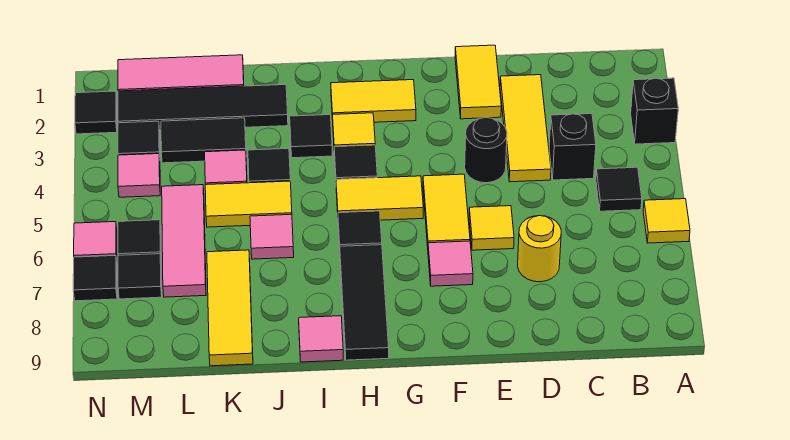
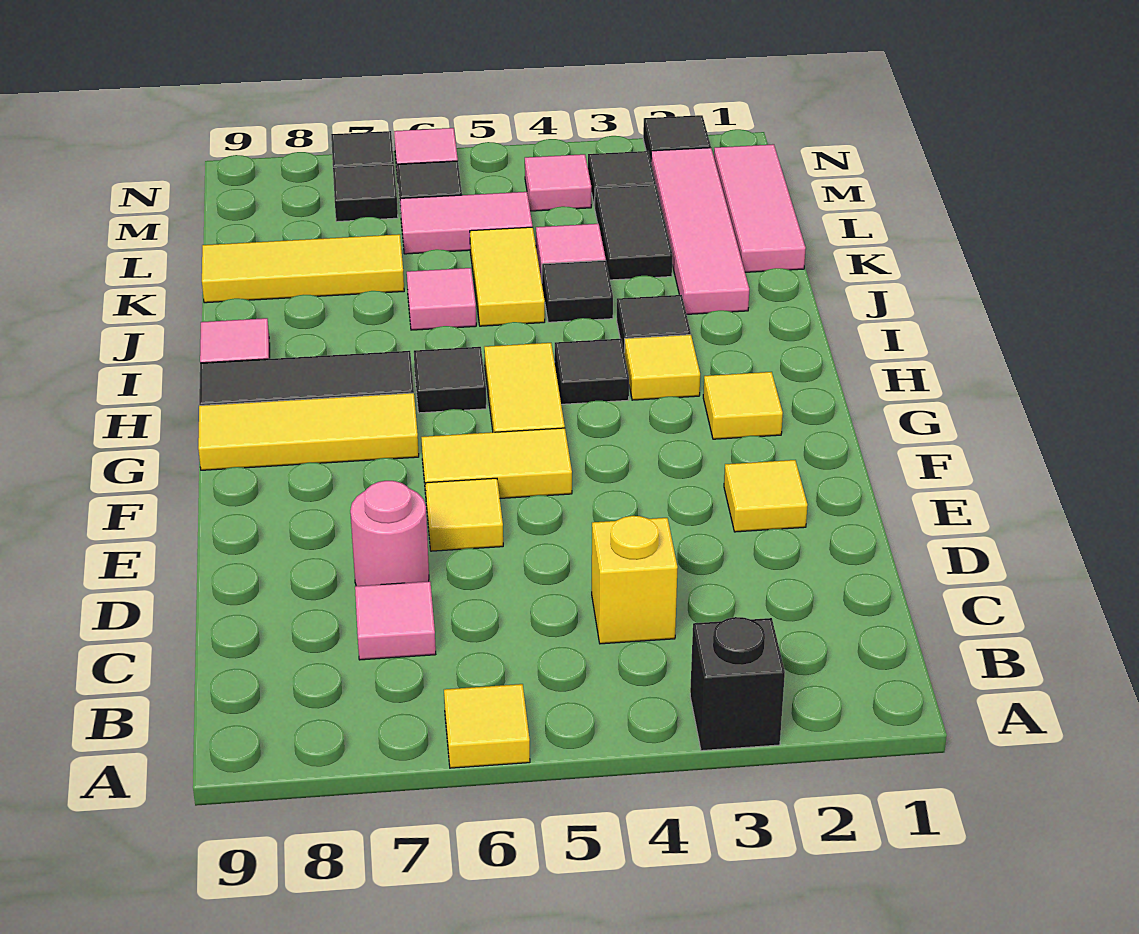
black tile B5 level 1 -> none
black brick C4 level 1 -> yellow brick C4 level 1
yellow tile D2:D4 level 1 -> yellow tile G7:G9 level 1
yellow round brick D7 level 1 -> pink round brick D7 level 1
yellow tile E1:E2 level 1 -> yellow tile E2 level 1
black round brick E4 level 1 -> none
pink tile F7 level 1 -> pink tile C7 level 1
yellow tile G2:H2 level 1 -> yellow tile G2 level 1
black tile J2:M2 level 1 -> pink tile J2:M2 level 1
pink tile L5:L7 level 1 -> pink tile L5:L6 level 1

